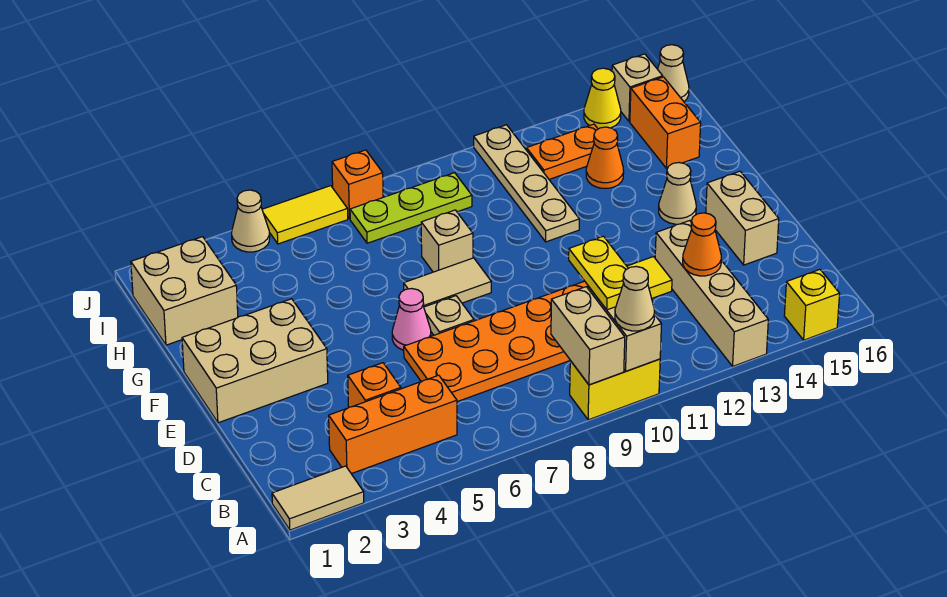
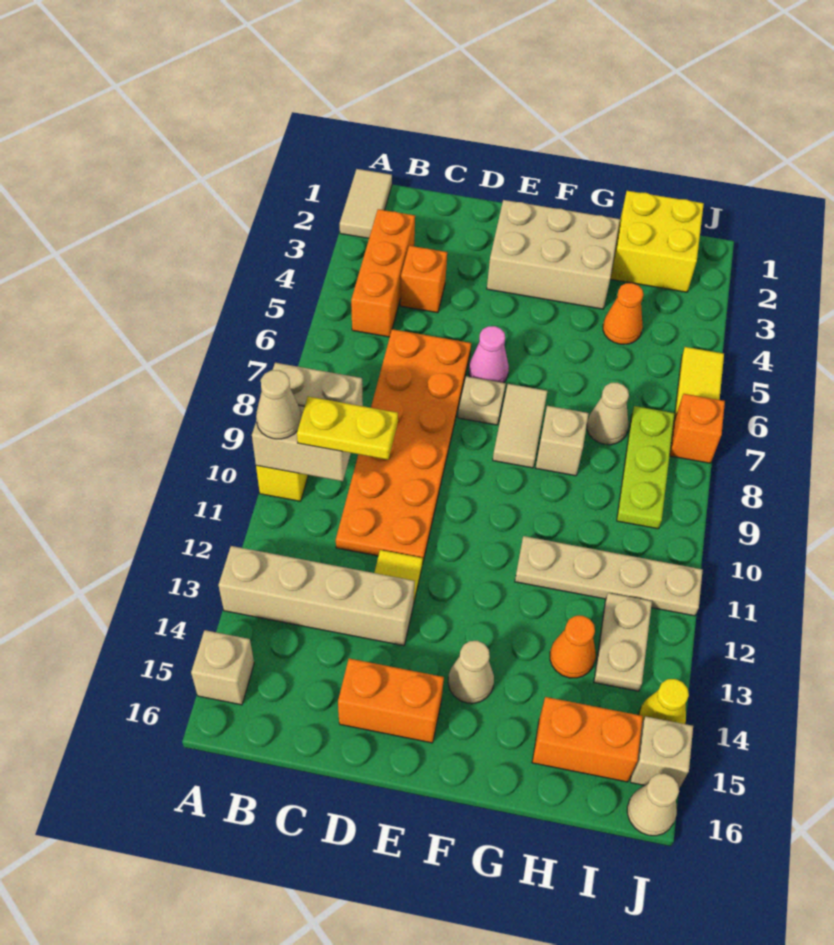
yellow brick A15 level 1 -> tan brick A15 level 1
orange cone C13 level 2 -> orange cone H4 level 1
tan brick D15:E15 level 1 -> orange brick D15:E15 level 1
tan brick E1:F3 level 1 -> tan brick E2:G3 level 1
tan brick H1:I2 level 1 -> yellow brick H1:I2 level 1
orange plate I12:I13 level 1 -> tan plate I12:I13 level 1
tan cone J4 level 1 -> tan cone H7 level 1

